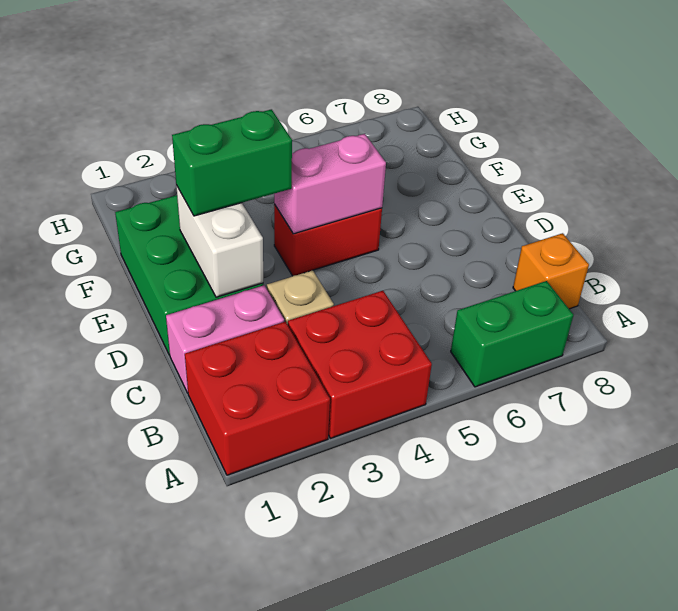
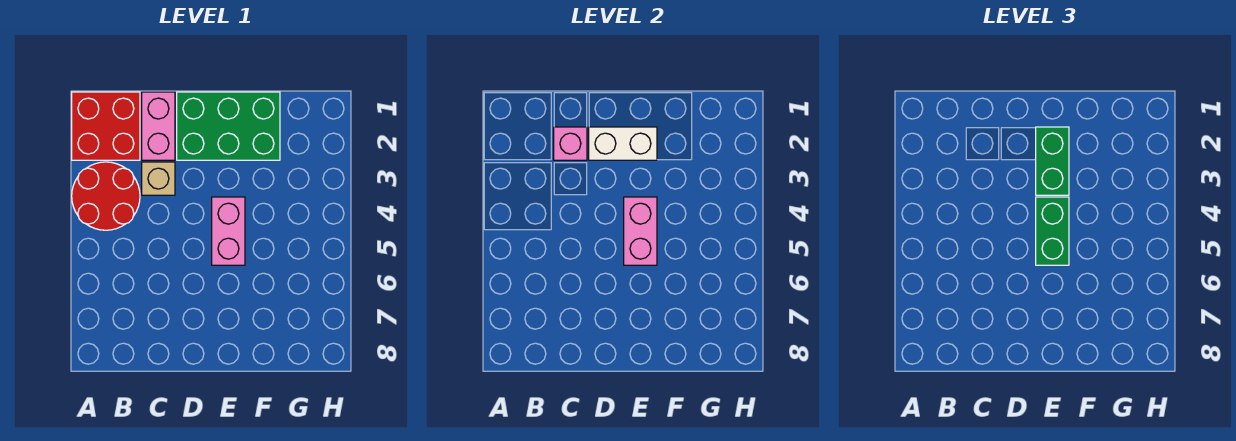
red brick A3:B4 level 1 -> red round brick A3:B4 level 1
green brick A6:A7 level 1 -> green brick E4:E5 level 3
orange brick B8 level 1 -> none
none -> pink brick C2 level 2
red brick E4:E5 level 1 -> pink brick E4:E5 level 1

